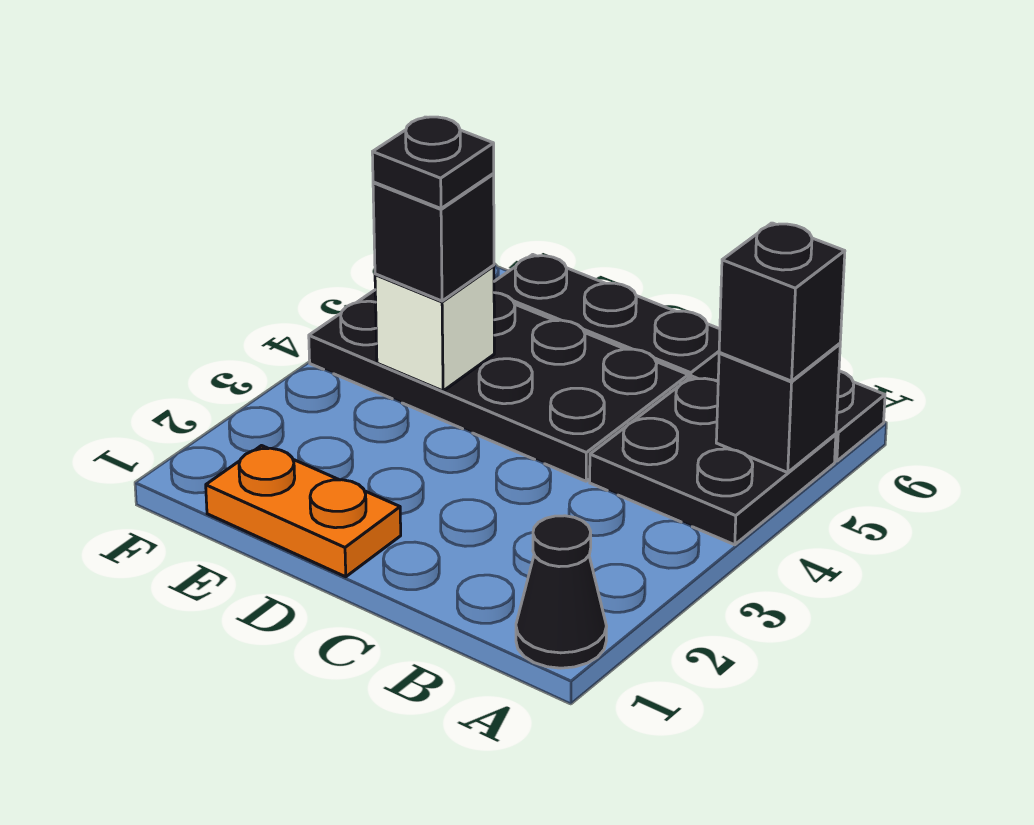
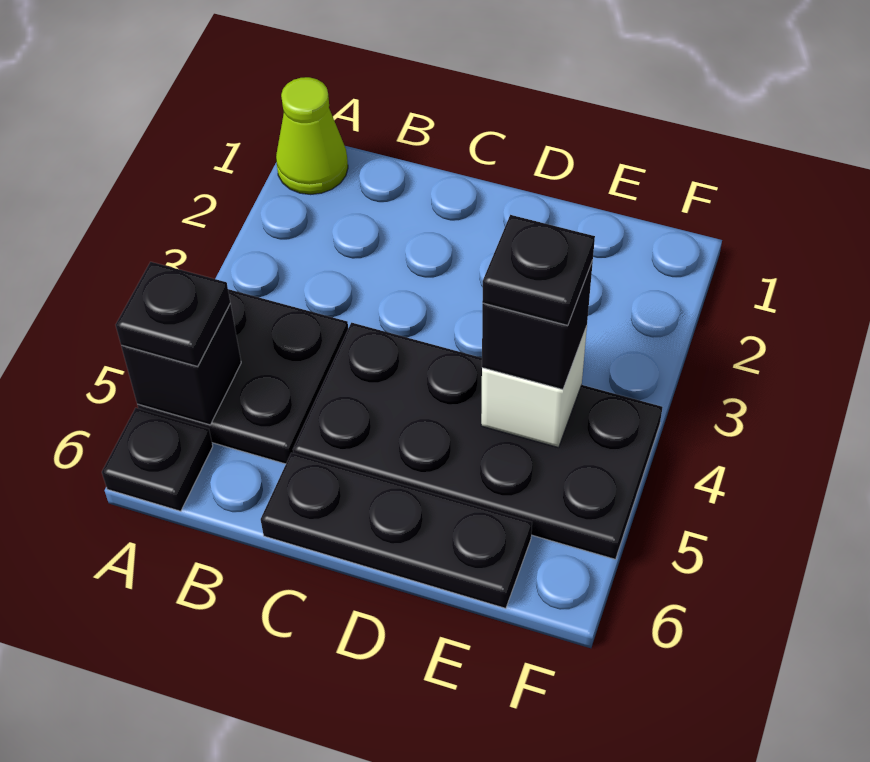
black cone A1 level 1 -> lime cone A1 level 1
black brick A5 level 3 -> black plate A5 level 3
orange plate D1:E1 level 1 -> none

